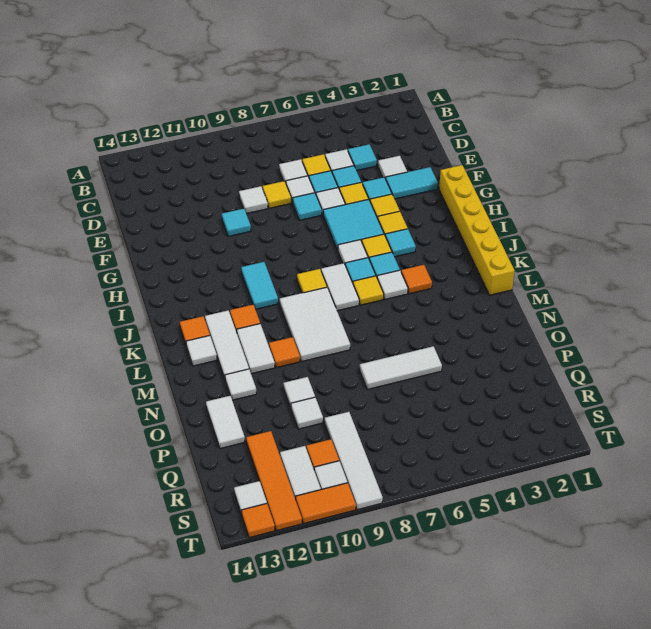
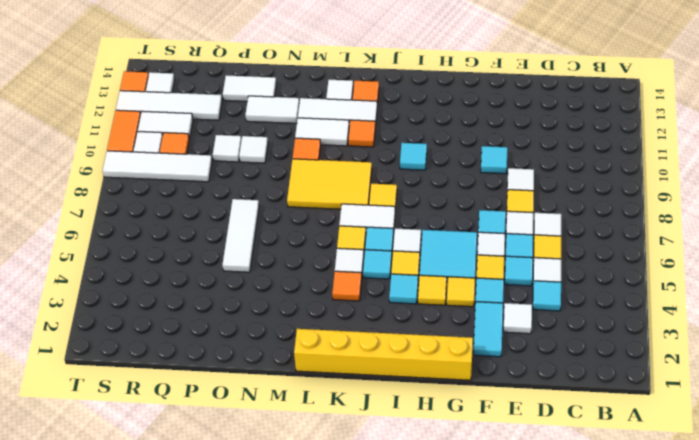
cyan tile I10:J10 level 1 -> cyan tile I10 level 1
white tile K8:M9 level 1 -> yellow tile K8:M9 level 1
white tile N12 level 1 -> white tile N12:O12 level 1
orange tile Q12:T12 level 1 -> white tile Q12:T12 level 1

